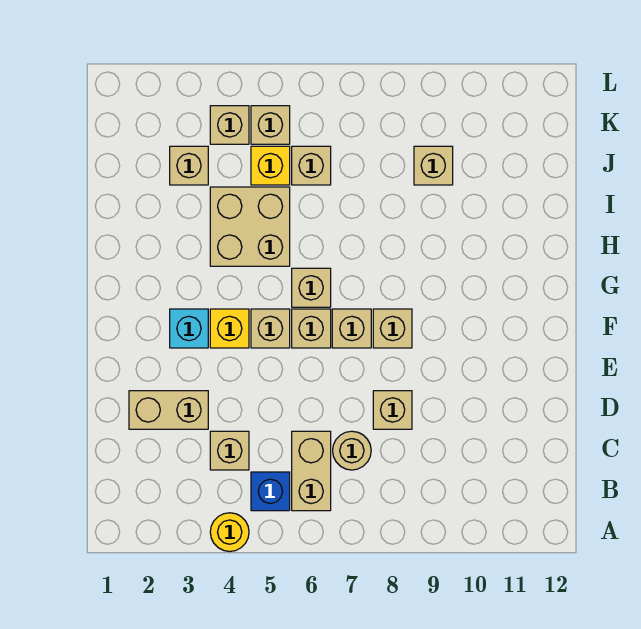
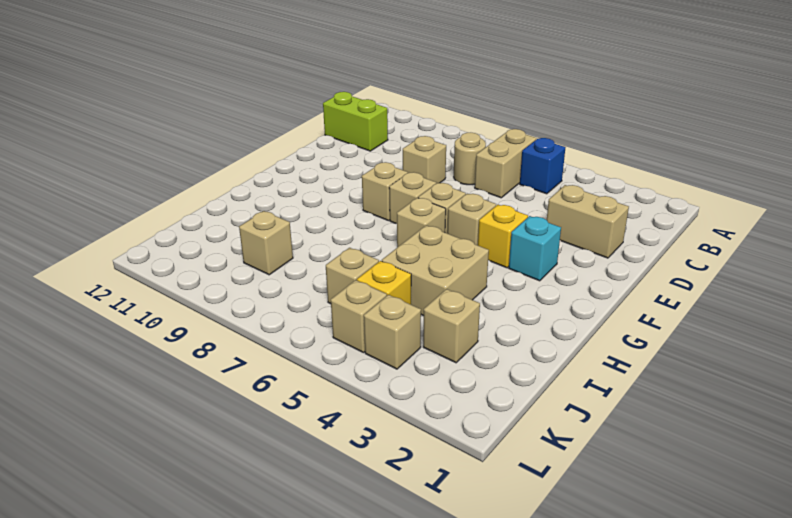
yellow round brick A4 level 1 -> none
tan brick C4 level 1 -> none
none -> lime brick C11:C12 level 1

